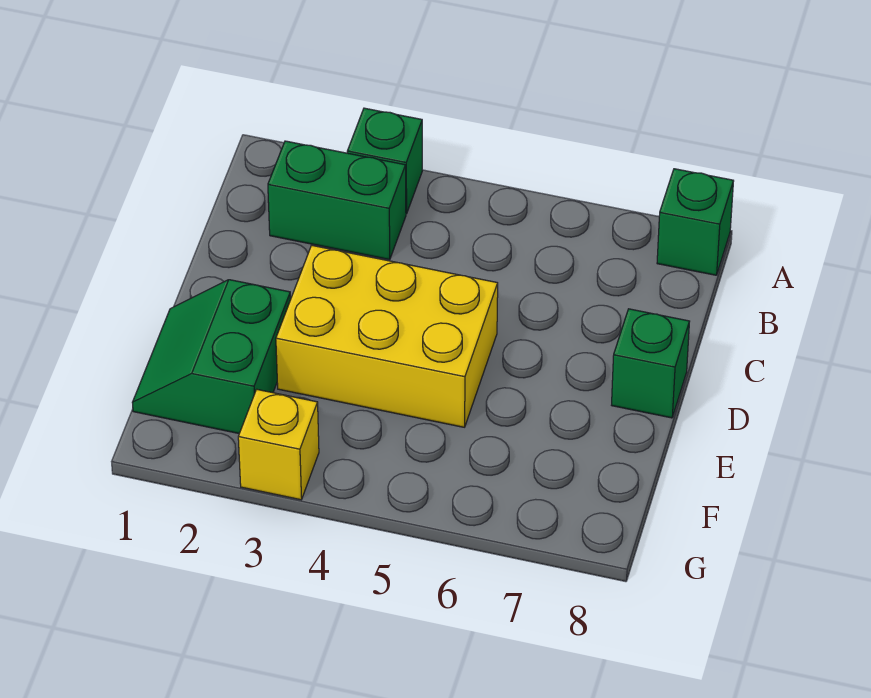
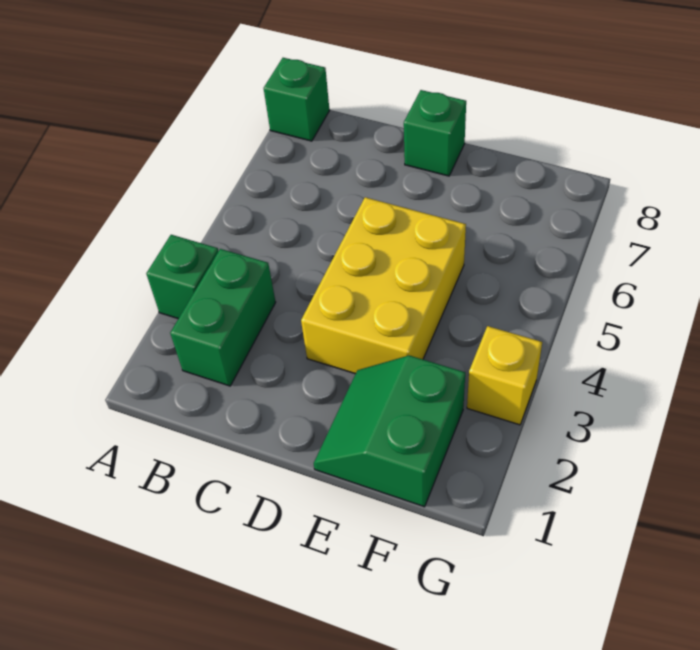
green slope E1:F2 level 1 top 2 -> green slope E1:F2 level 1 top F

